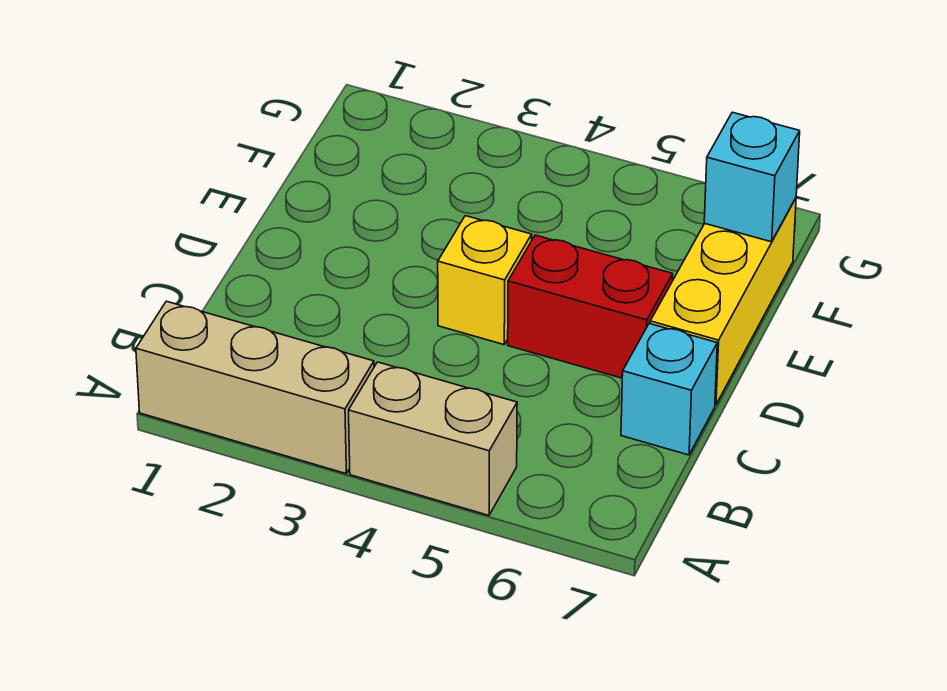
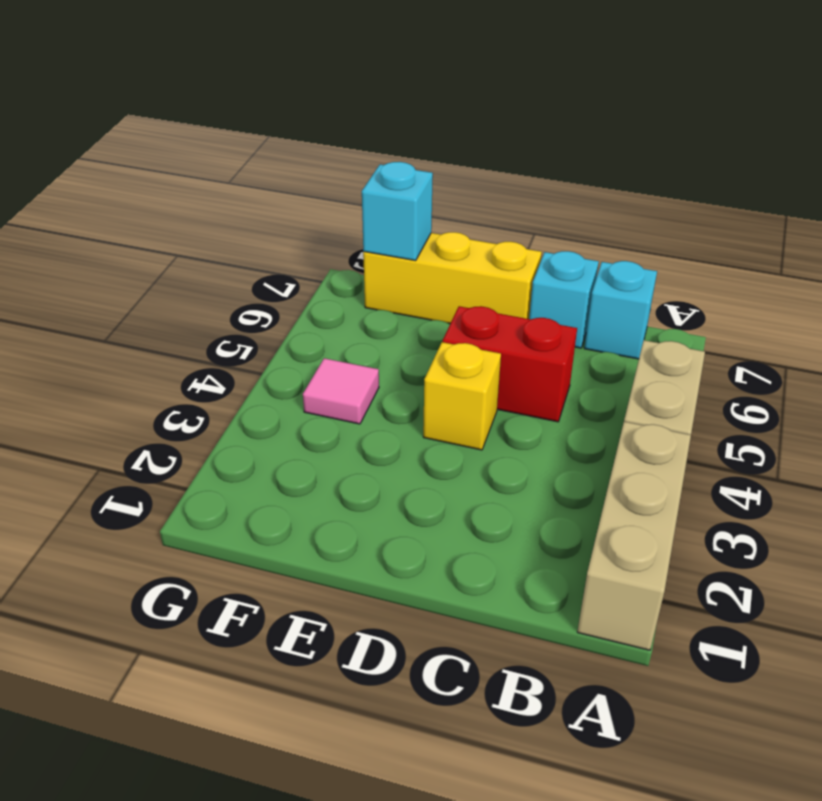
none -> cyan brick B7 level 1
red brick D5:D6 level 1 -> red brick C5:D5 level 1
none -> pink tile F4 level 1

